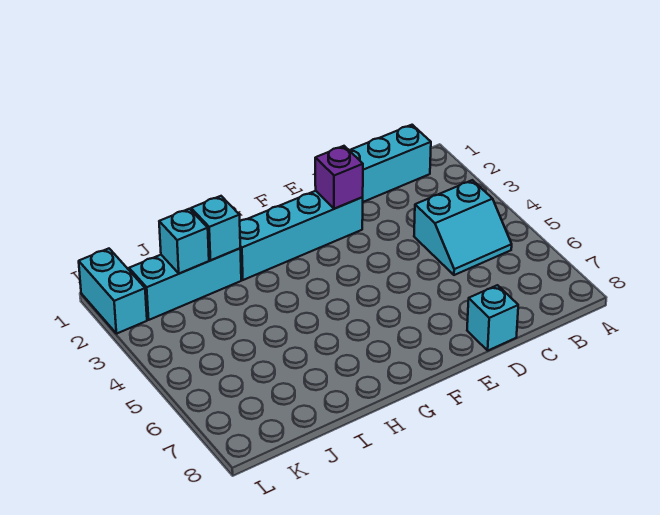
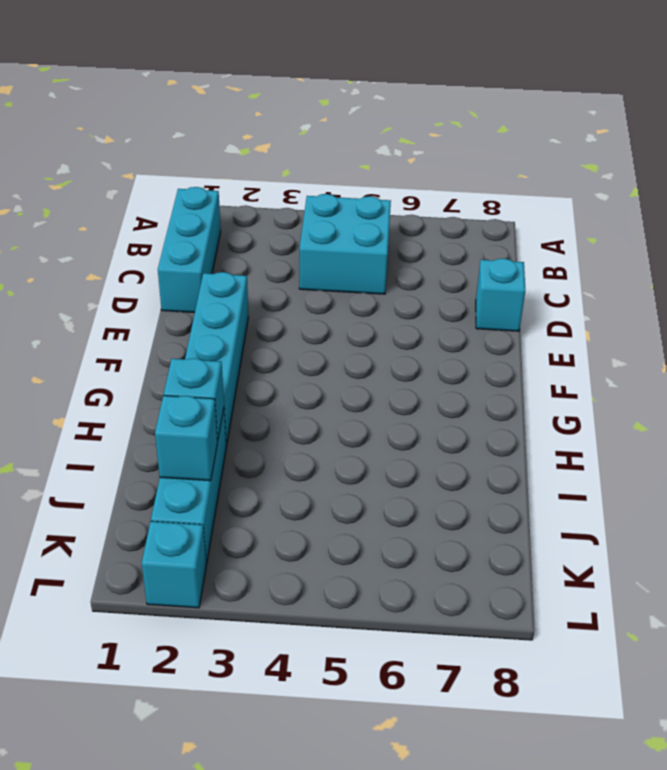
cyan slope B4:C5 level 1 top 4 -> cyan brick B4:C5 level 1
purple brick E2 level 2 -> none
cyan brick L1:L2 level 1 -> cyan brick L2 level 1

